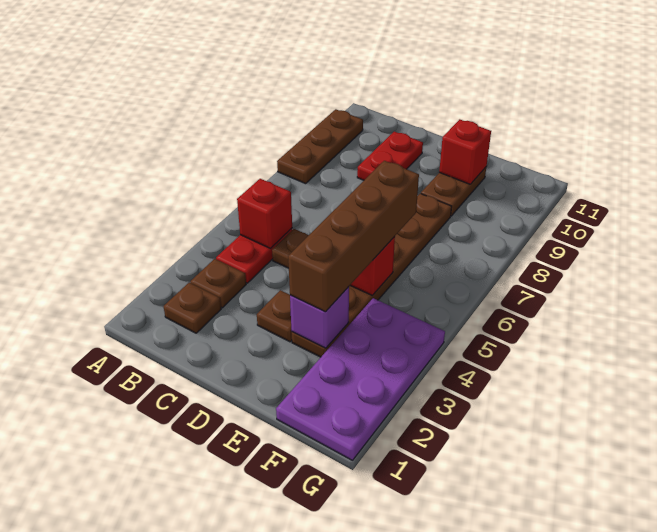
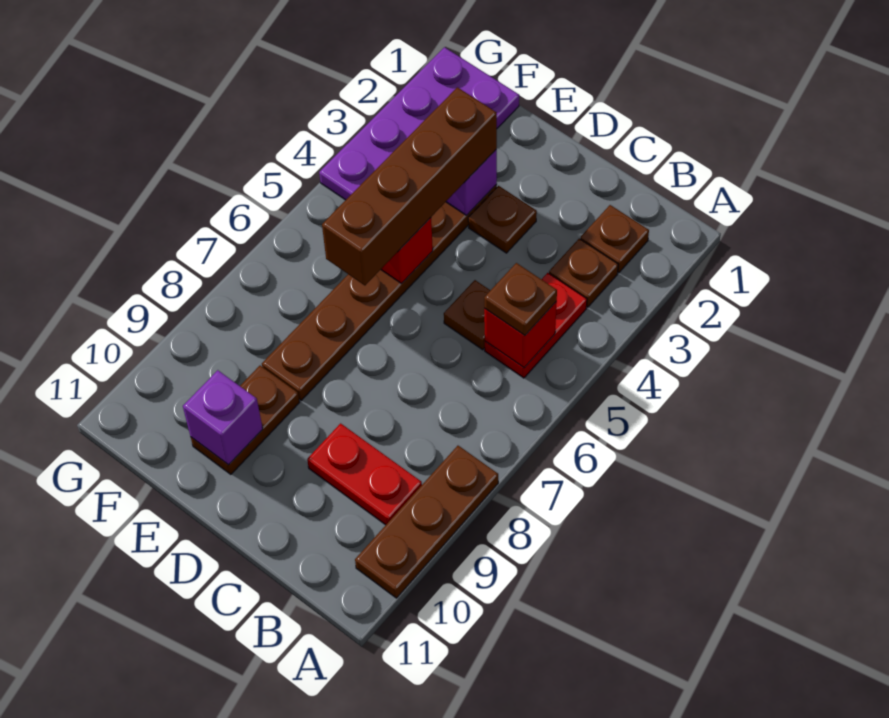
none -> brown plate B5 level 3
red plate C9:C10 level 1 -> red plate B9:C9 level 1
red brick E10 level 2 -> purple brick E10 level 2

